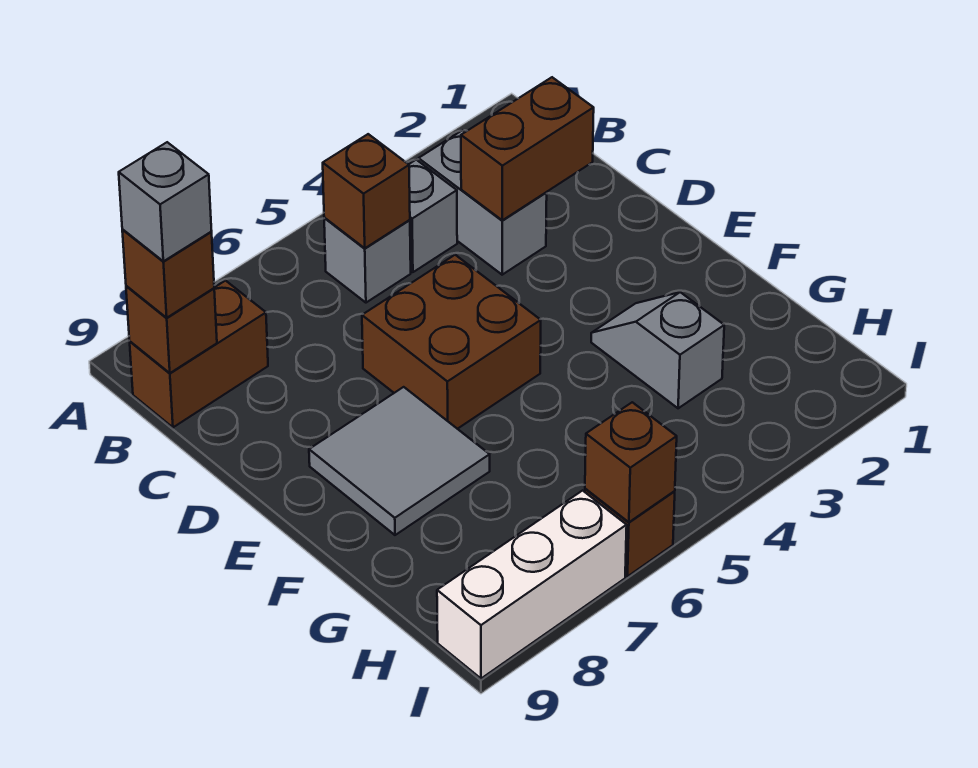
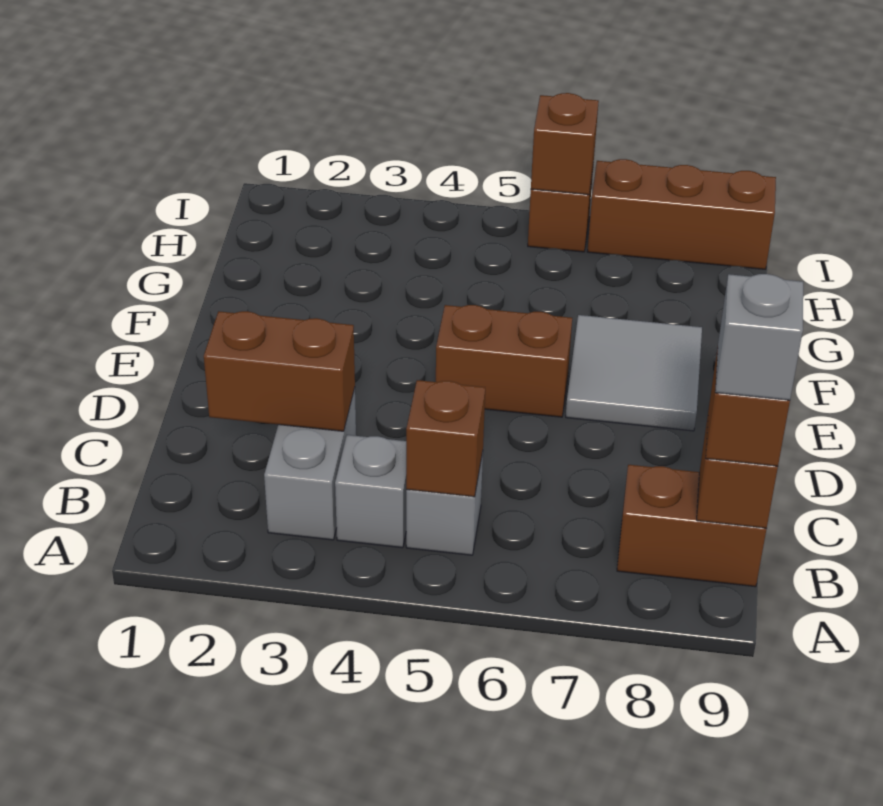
brown brick D5:E6 level 1 -> brown brick E5:E6 level 1
grey slope F3:G3 level 1 top G -> none
white brick I7:I9 level 1 -> brown brick I7:I9 level 1

